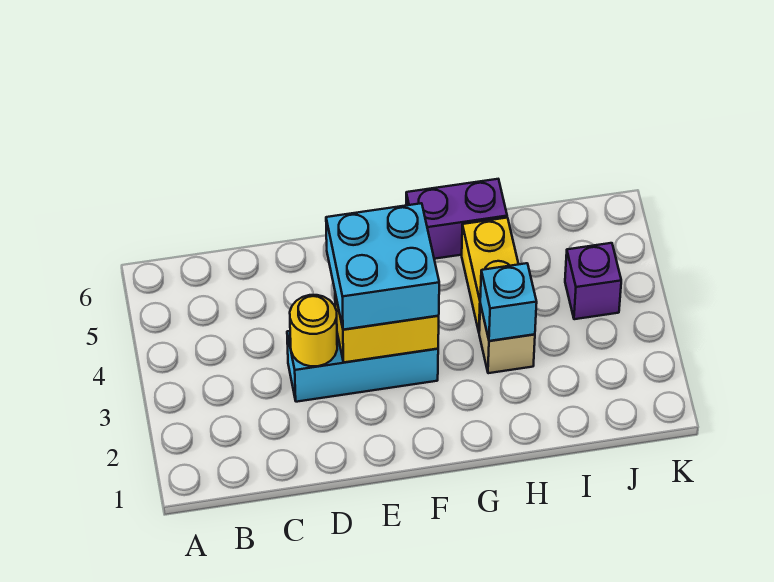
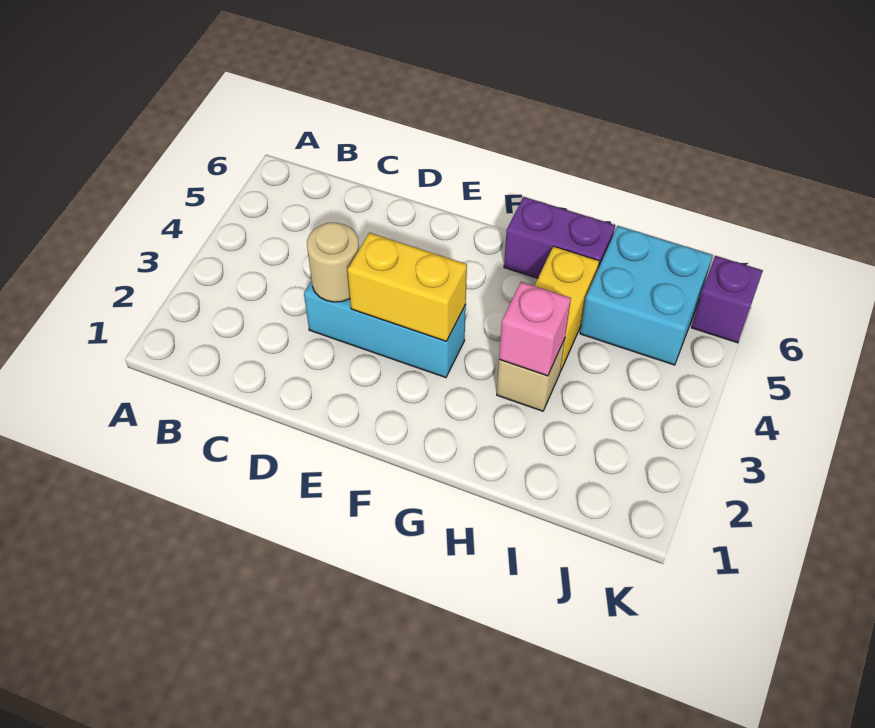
yellow round brick D3 level 2 -> tan round brick D3 level 2
cyan brick E3:F4 level 3 -> cyan brick I5:J6 level 1
cyan brick H3 level 2 -> pink brick H3 level 2
purple brick J4 level 1 -> purple brick K6 level 1

